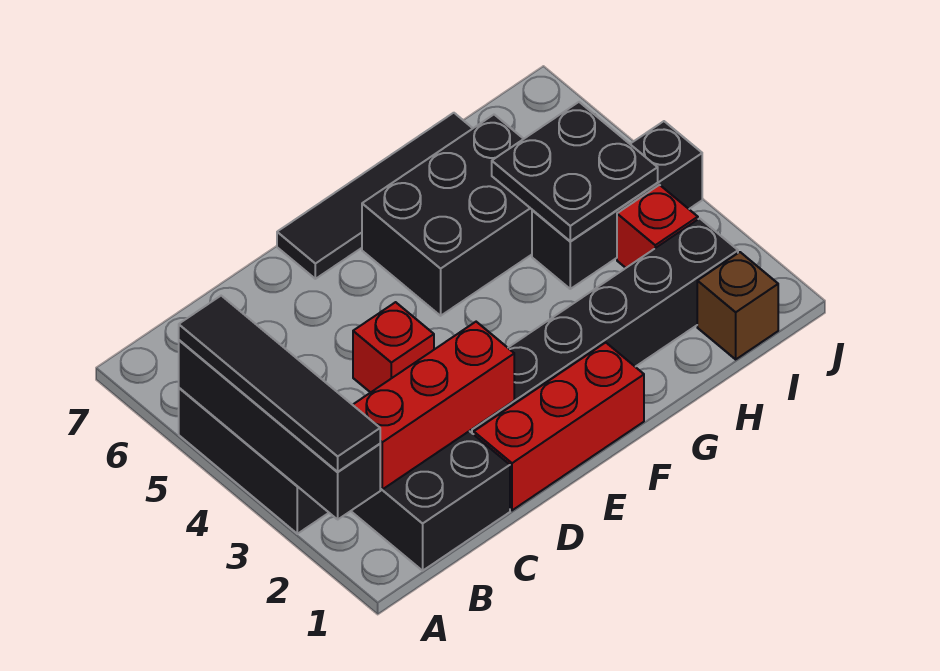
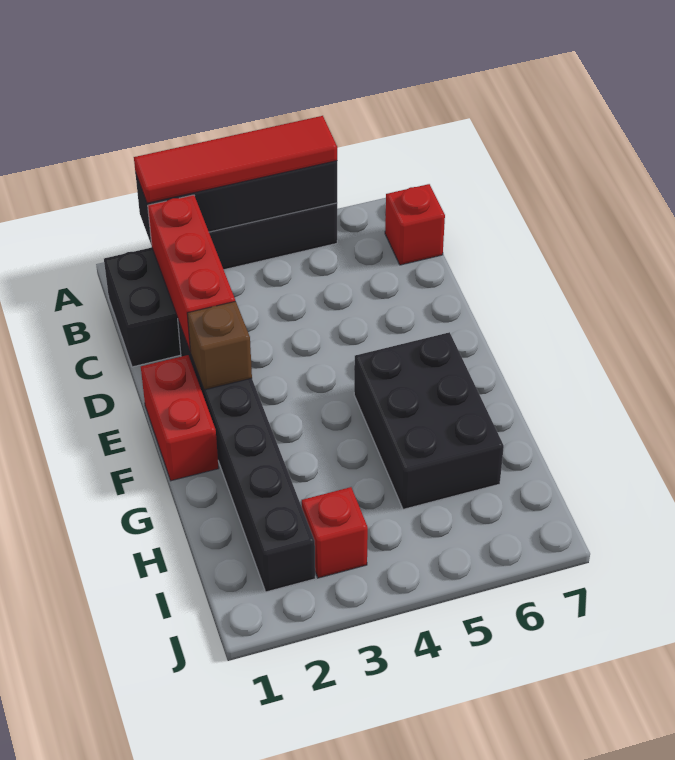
black tile A2:A5 level 3 -> red tile A2:A5 level 3
red brick D1:F1 level 1 -> red brick E1:F1 level 1
red brick D4 level 1 -> red brick B7 level 1
black tile E7:H7 level 1 -> none
black brick H4:J4 level 1 -> none
black plate H4:I5 level 2 -> none
brown brick I1 level 1 -> brown brick E2 level 2

